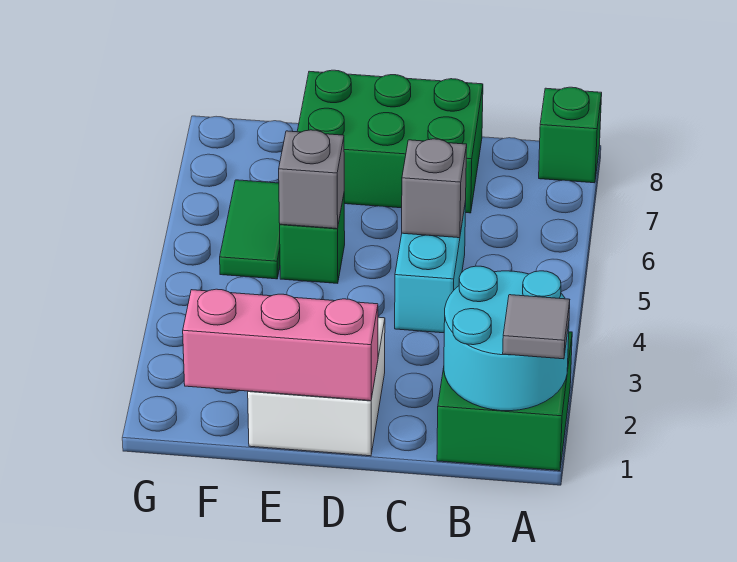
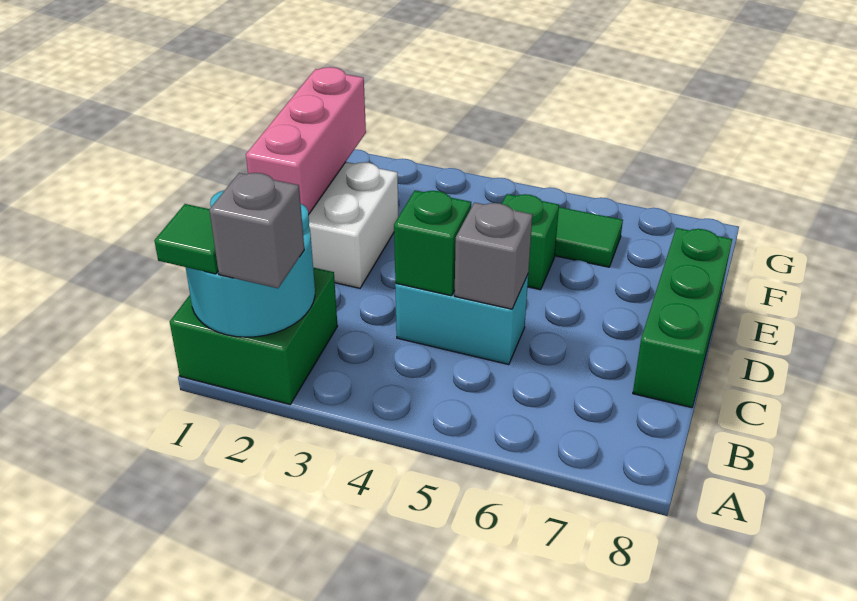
grey tile A1 level 3 -> green tile A1 level 3
green brick A8 level 1 -> green brick C4 level 2
green brick C7:E8 level 1 -> green brick C8:E8 level 1
grey brick E5 level 2 -> grey brick A2 level 3

